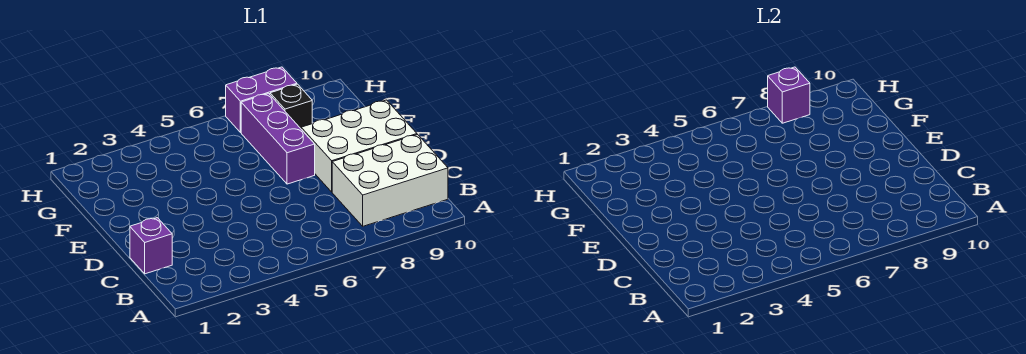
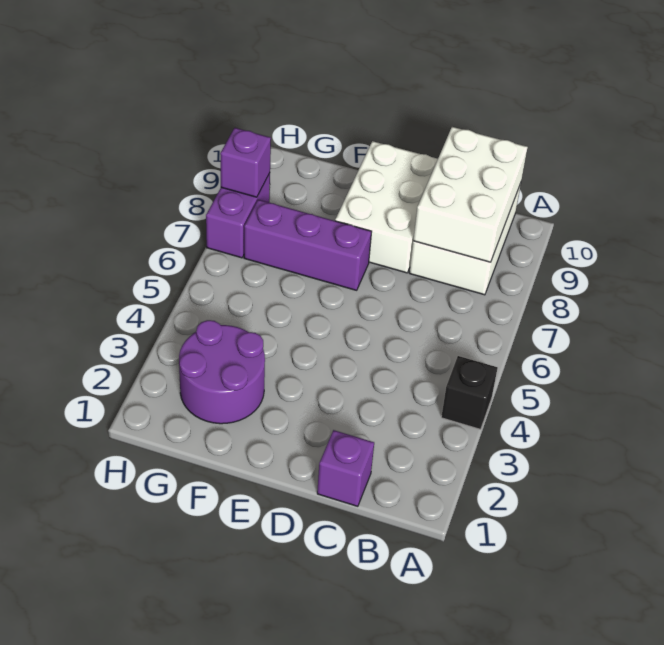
none -> white brick B8:C10 level 2
none -> purple round brick F2:G3 level 1
black brick G8 level 1 -> black brick A4 level 1

